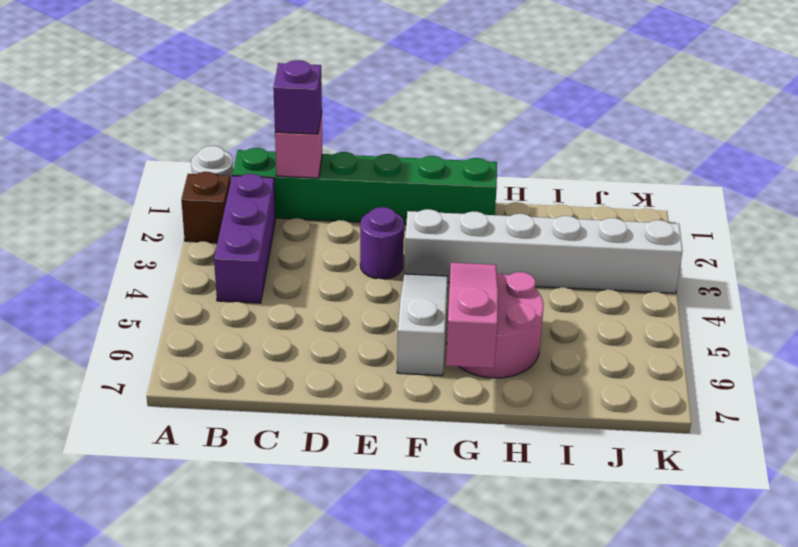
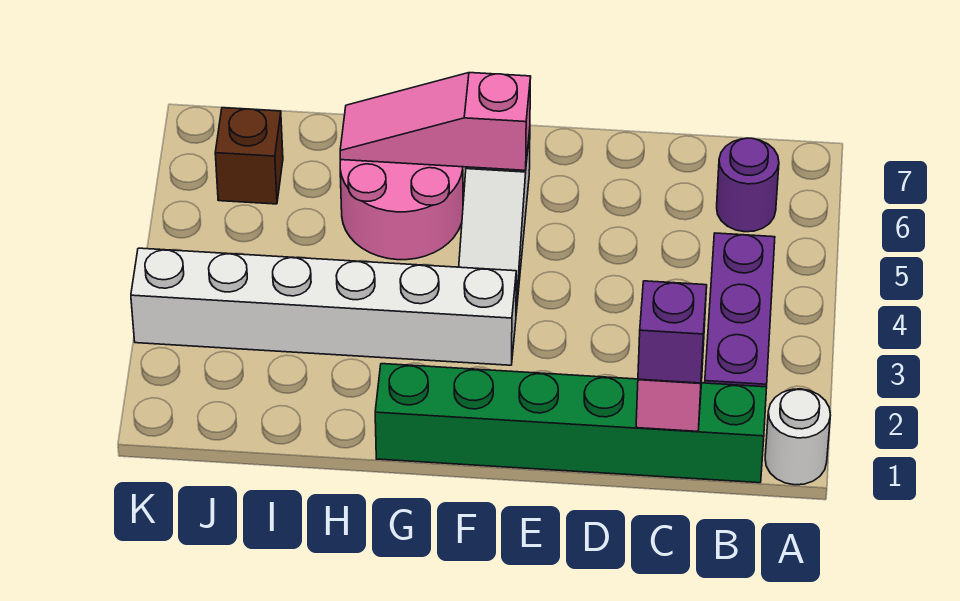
brown brick A2 level 1 -> brown brick J6 level 1
purple round brick E3 level 1 -> purple round brick B6 level 1
pink slope G5:G7 level 2 top 7 -> pink slope F6:H6 level 2 top F

